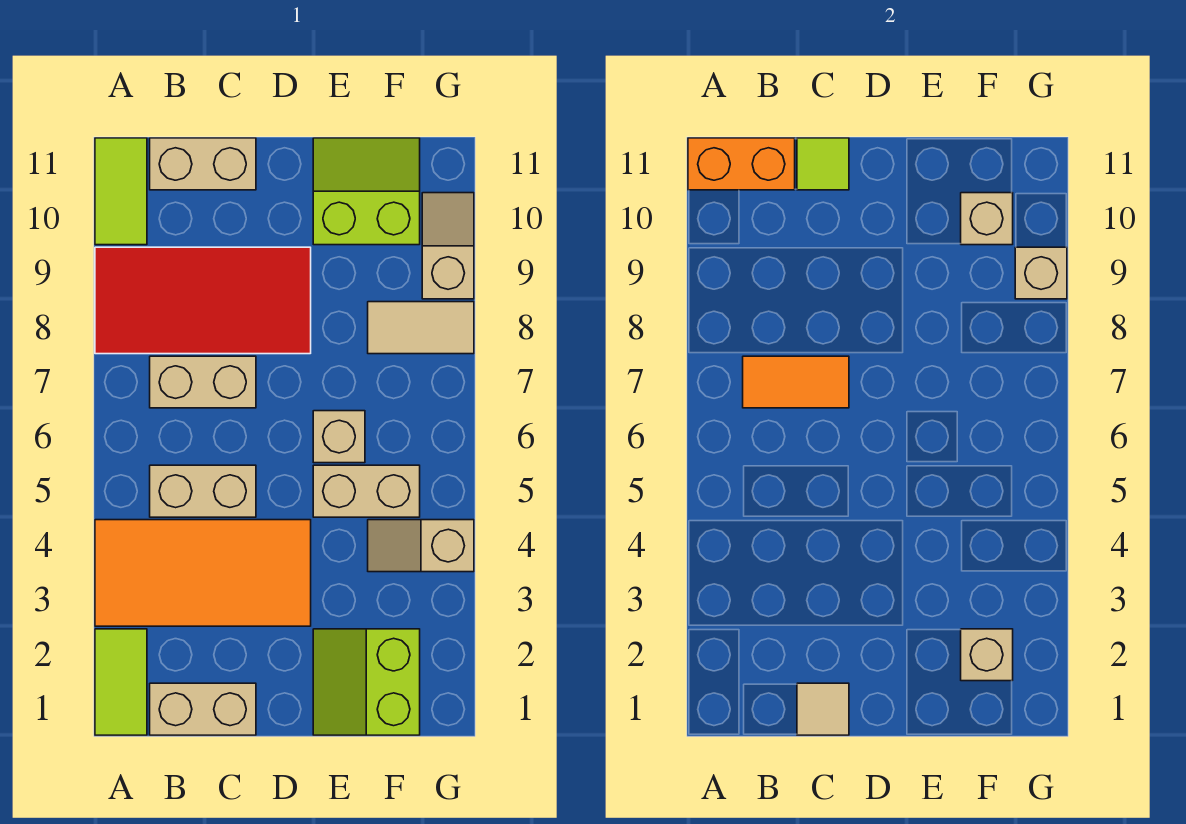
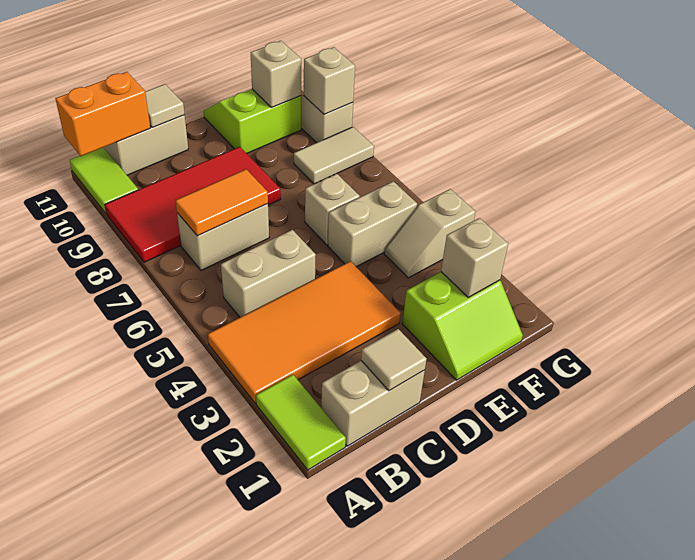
lime tile C11 level 2 -> tan tile C11 level 2
lime slope E1:F2 level 1 top F -> lime slope E1:F2 level 1 top 2

